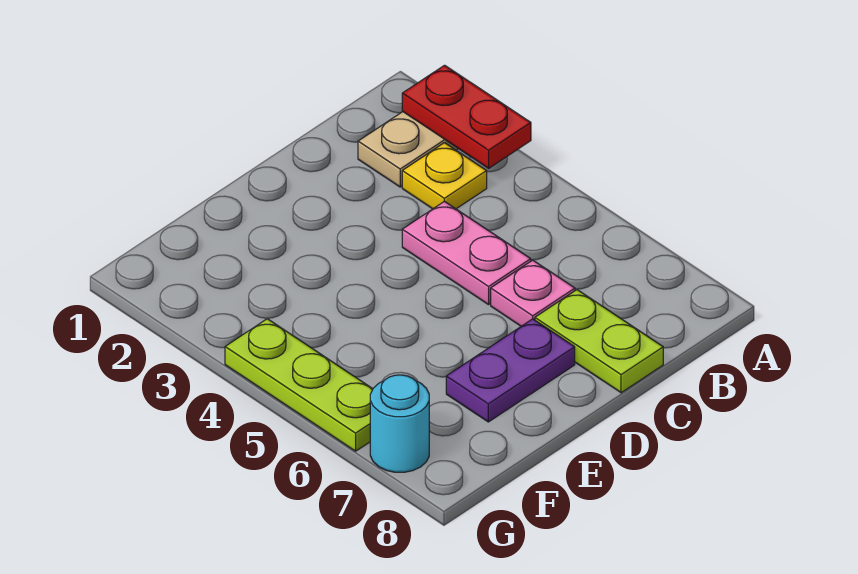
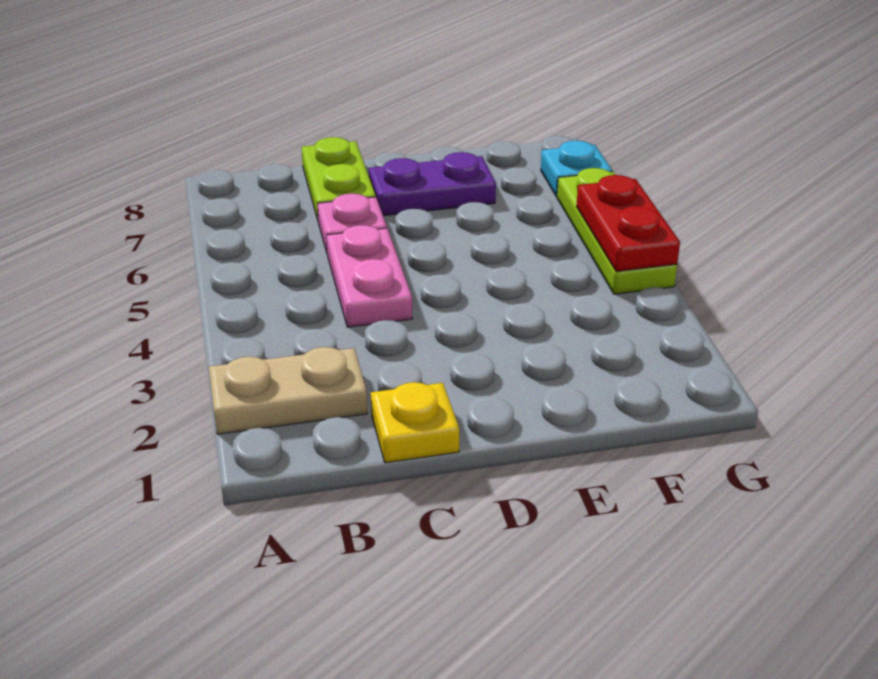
red plate A2:A3 level 2 -> red plate G4:G5 level 2
yellow plate B3 level 1 -> yellow plate C1 level 1
cyan round brick G7 level 1 -> cyan plate G7 level 1

